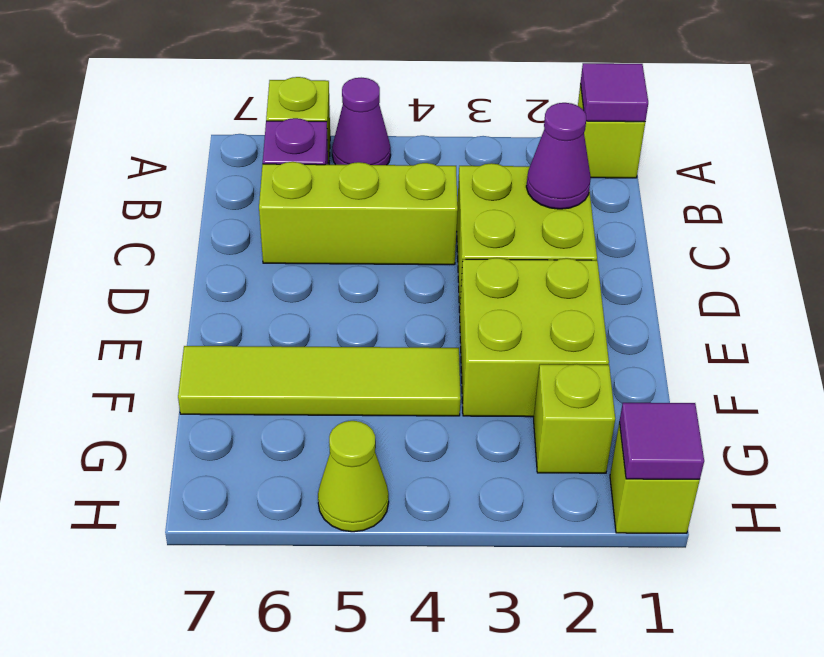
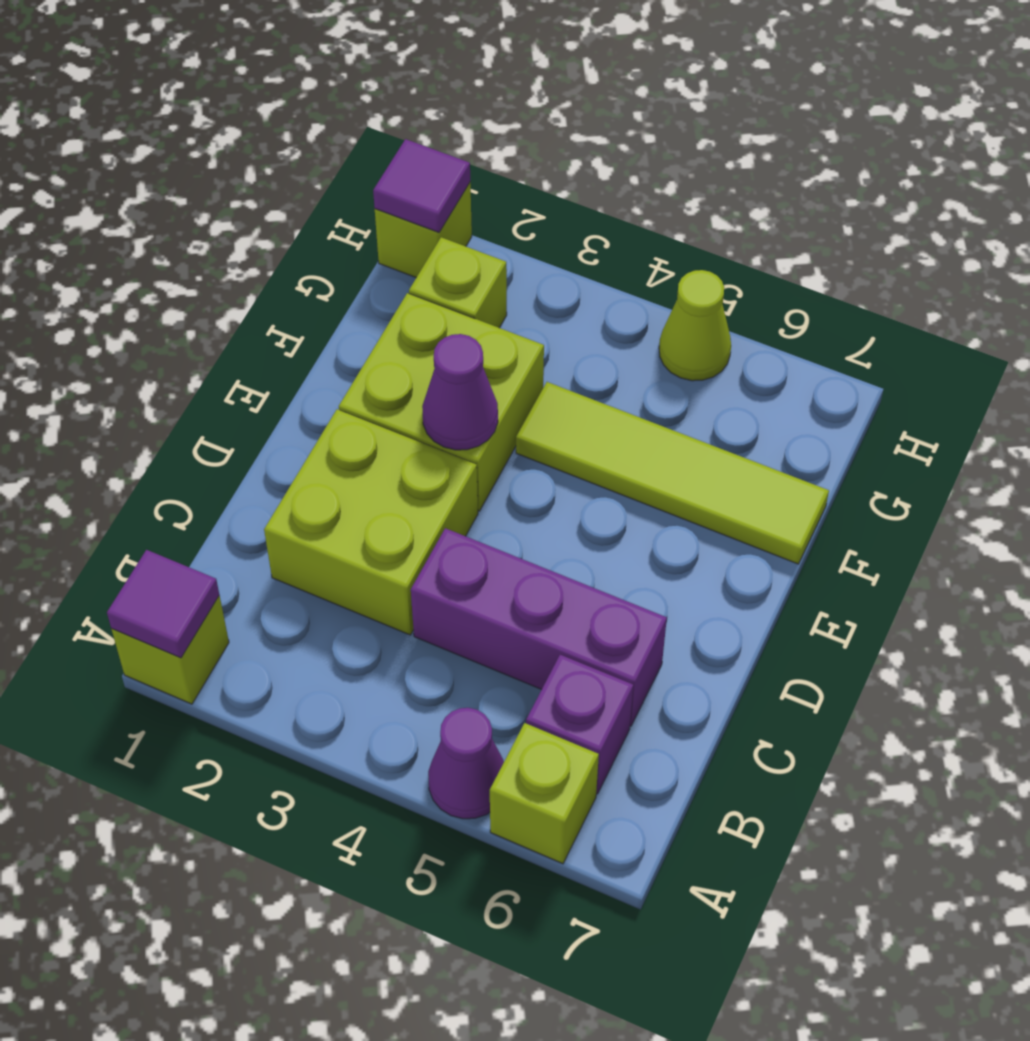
purple cone C2 level 2 -> purple cone E3 level 2
lime brick C4:C6 level 1 -> purple brick C4:C6 level 1

